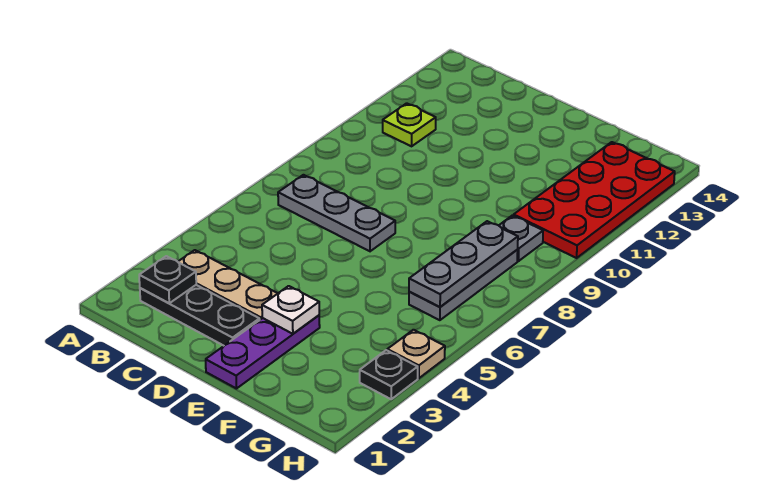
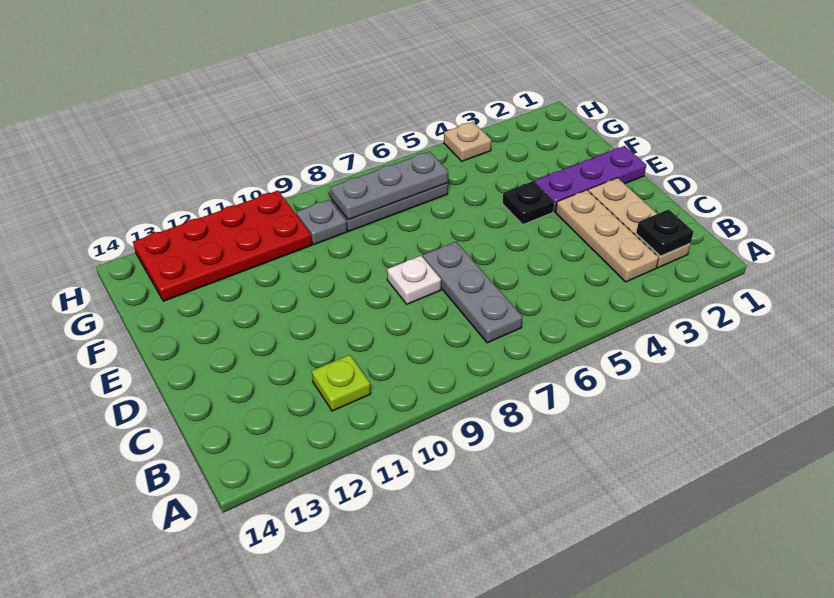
black plate B2:D2 level 1 -> tan plate B2:D2 level 1
white plate E3 level 2 -> white plate D8 level 1
black plate H3 level 1 -> black plate E4 level 1

